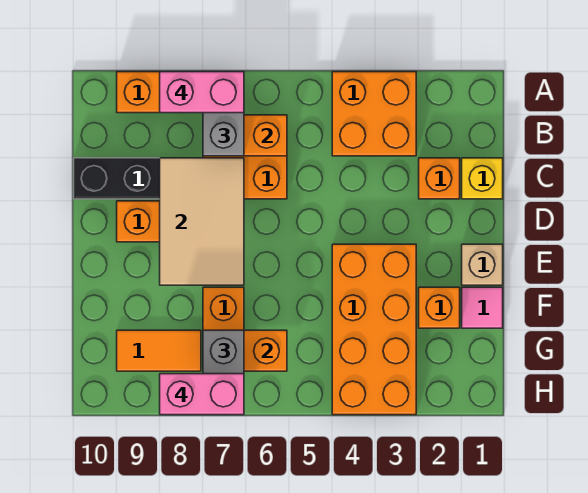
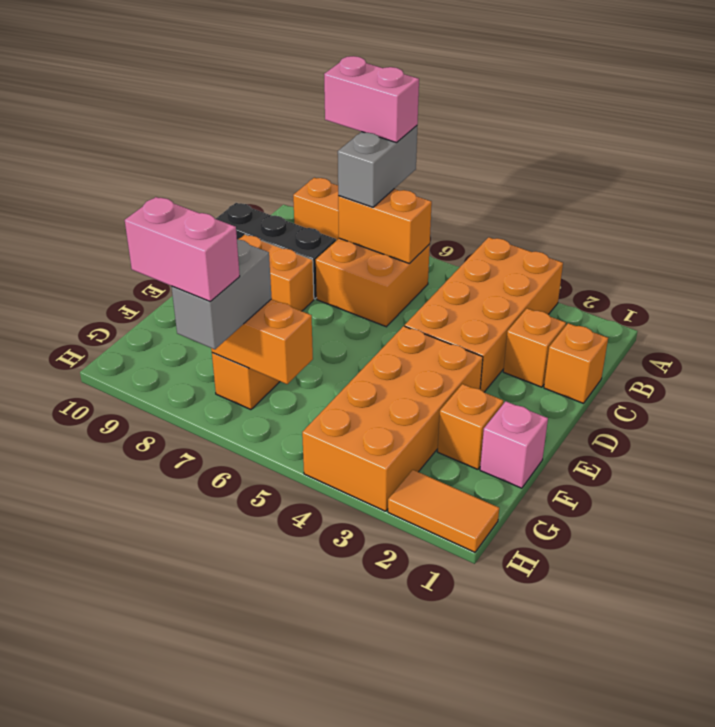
orange brick A3:B4 level 1 -> orange brick A3:D4 level 1
yellow brick C1 level 1 -> orange brick C1 level 1
tan tile C7:E8 level 2 -> none
tan brick E1 level 1 -> none
pink tile F1 level 1 -> pink brick F1 level 1
orange tile G8:G9 level 1 -> orange tile H1:H2 level 1

